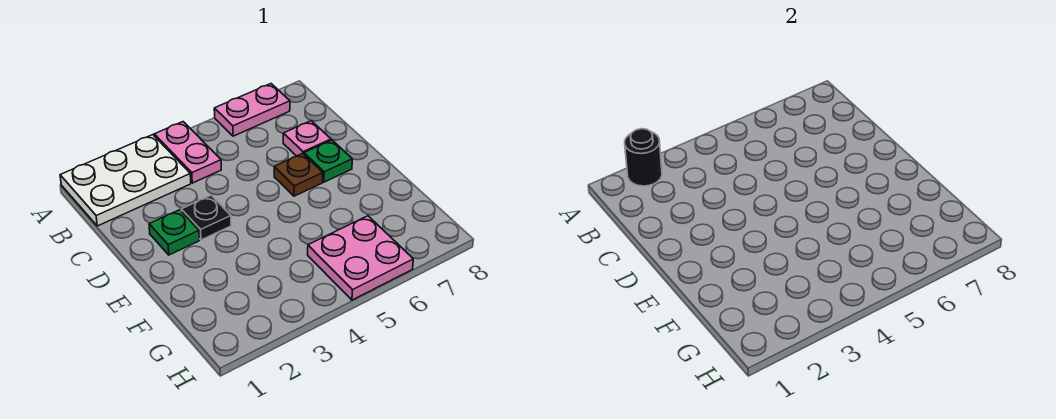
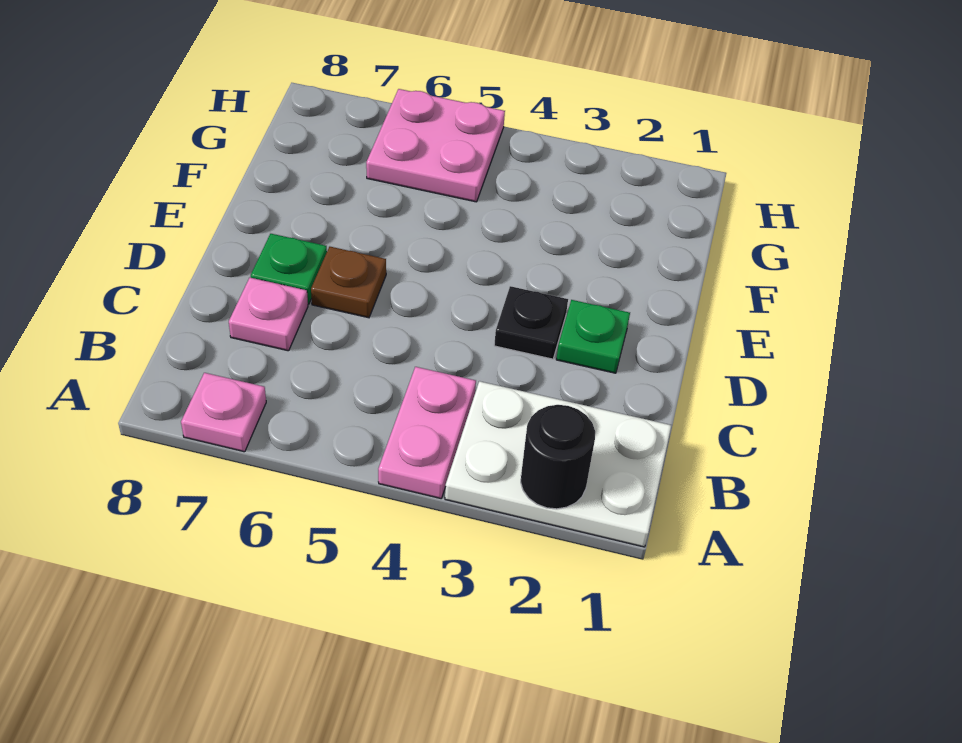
pink plate A6:A7 level 1 -> pink plate A7 level 1

